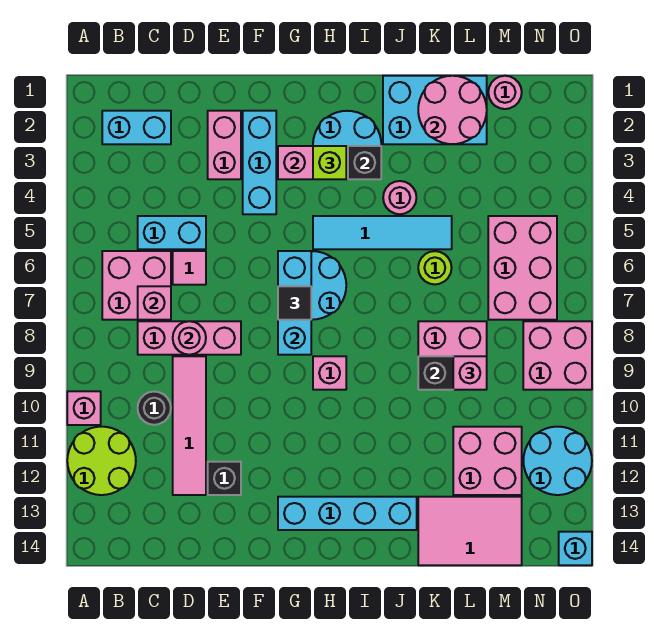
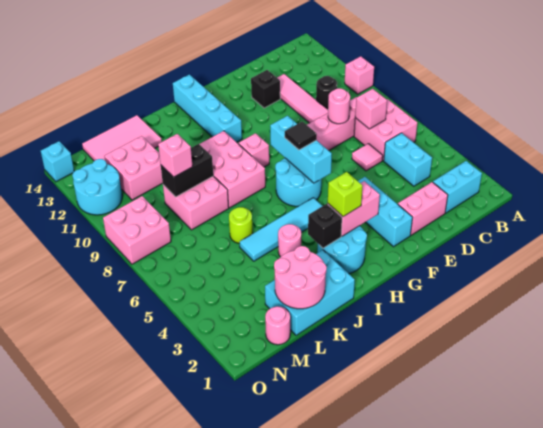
lime round brick A11:B12 level 1 -> none
cyan brick C5:D5 level 1 -> cyan brick C4:C5 level 1
pink brick E2:E3 level 1 -> pink brick D2:E2 level 1
cyan brick G13:J13 level 1 -> cyan brick H11:H14 level 1
pink brick M5:N7 level 1 -> pink brick I8:J10 level 1

